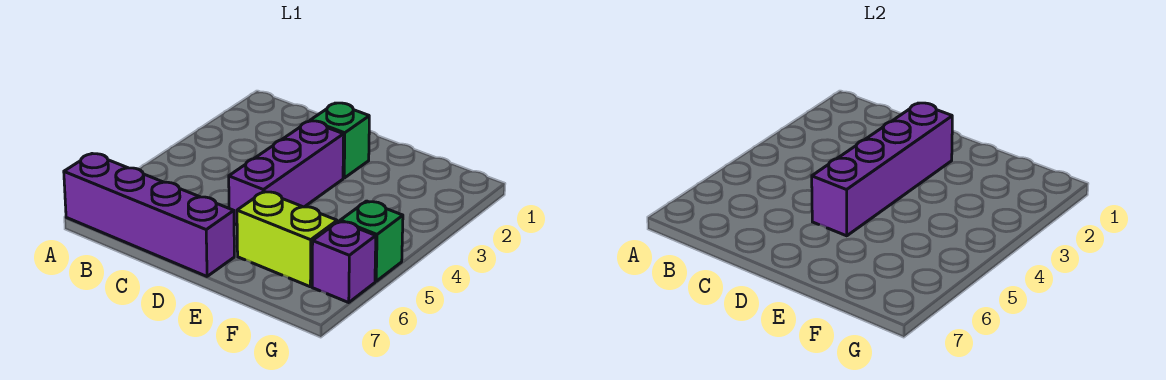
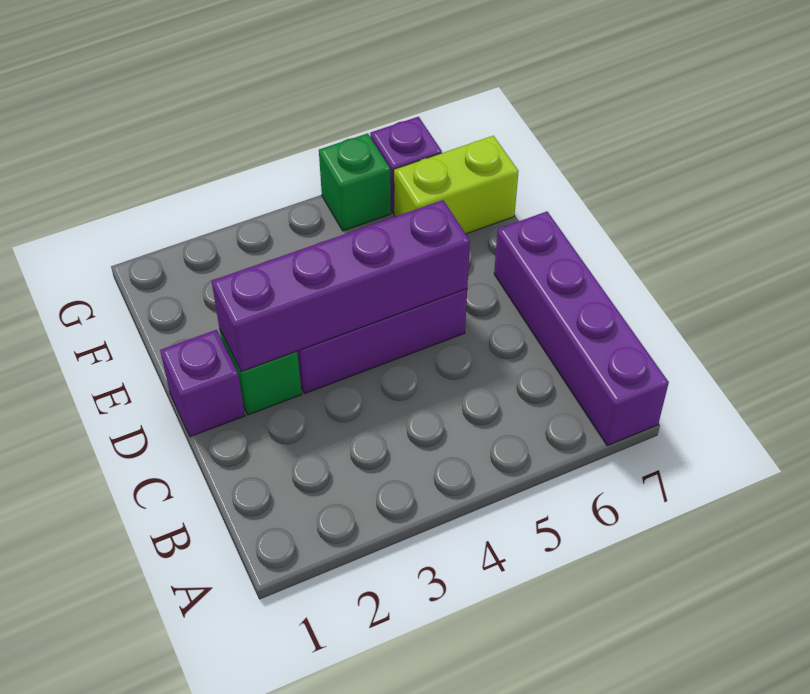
none -> purple brick D1 level 1
lime brick E6:F6 level 1 -> lime brick F6:F7 level 1

